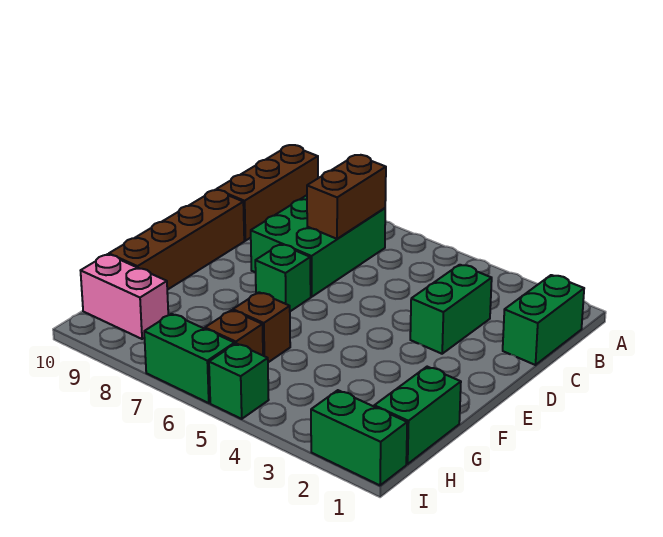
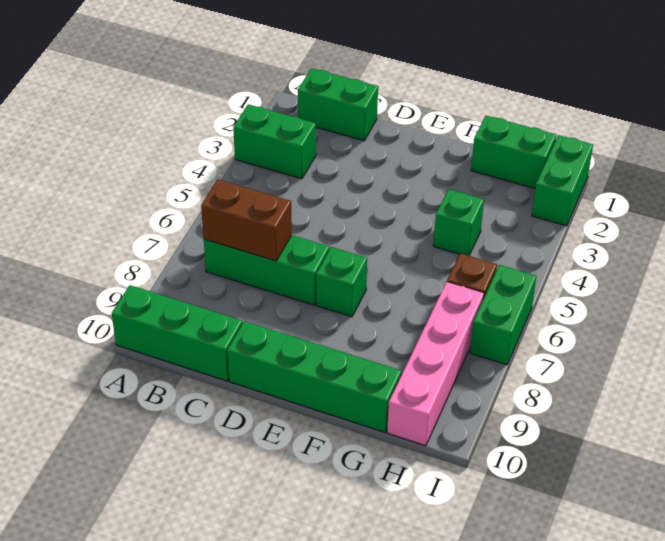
brown brick A10:C10 level 1 -> green brick A10:C10 level 1
green brick B7:D8 level 1 -> green brick B7:D7 level 1
green brick C3:D3 level 1 -> green brick A3:B3 level 1
brown brick D10:G10 level 1 -> green brick D10:G10 level 1
brown brick G6 level 1 -> none
pink brick H9:H10 level 1 -> pink brick H7:H10 level 1
green brick I5 level 1 -> green brick G4 level 1

